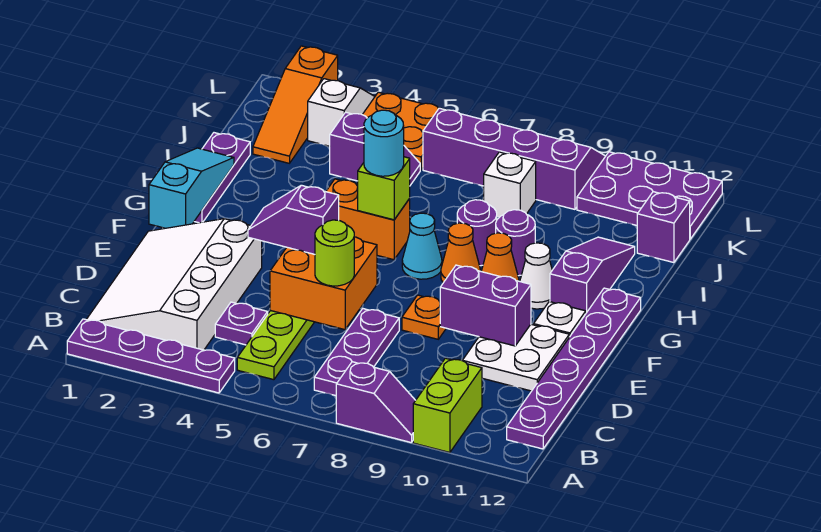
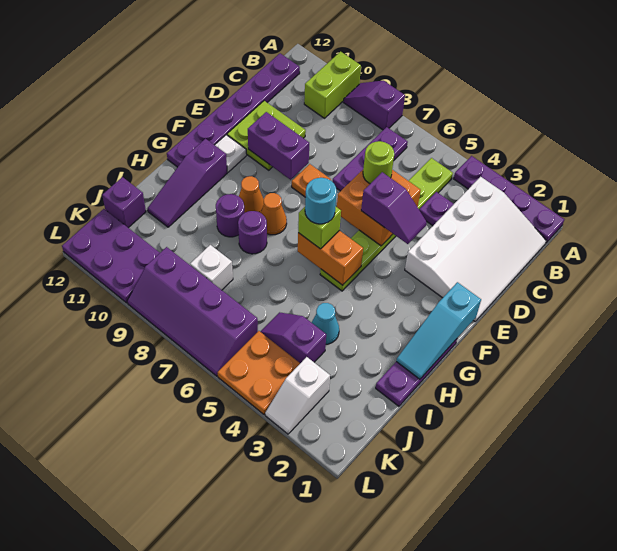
white plate D10:E11 level 1 -> lime plate D10:E11 level 1
cyan cone G7 level 1 -> cyan cone I4 level 1
white cone G10 level 1 -> none
orange slope J2:L2 level 1 top L -> none

